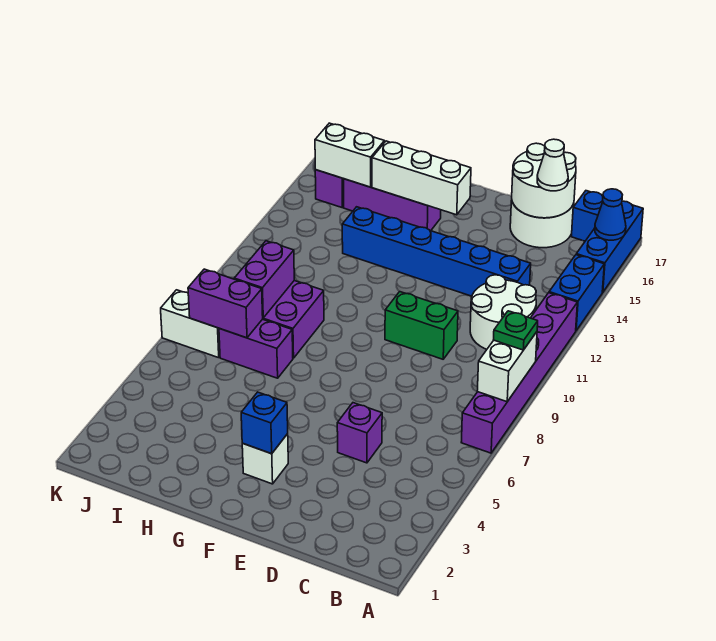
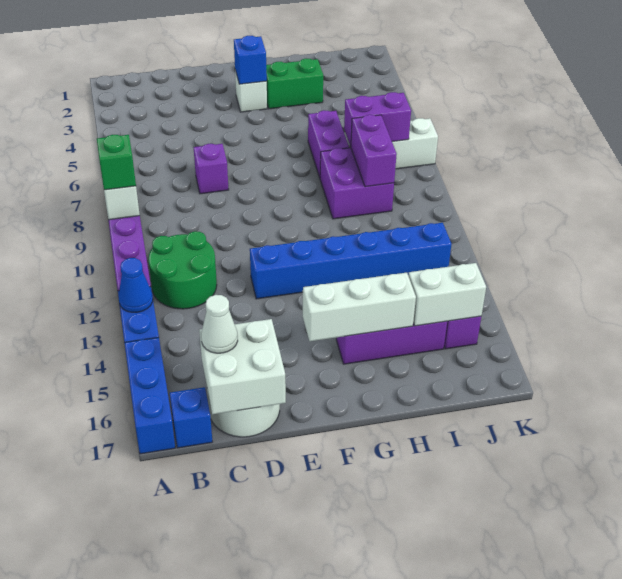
green plate A9 level 3 -> green brick A9 level 3
blue cone A16 level 2 -> blue cone A13 level 2
white round brick B11:C12 level 1 -> green round brick B11:C12 level 1
blue brick C13:H13 level 1 -> blue brick E12:J12 level 1
white round brick C16:D17 level 2 -> white brick C16:D17 level 2
purple brick D5 level 1 -> purple brick D7 level 1
green brick D10:E10 level 1 -> green brick G3:H3 level 1
purple brick H7:I7 level 1 -> purple brick H6:H7 level 1

